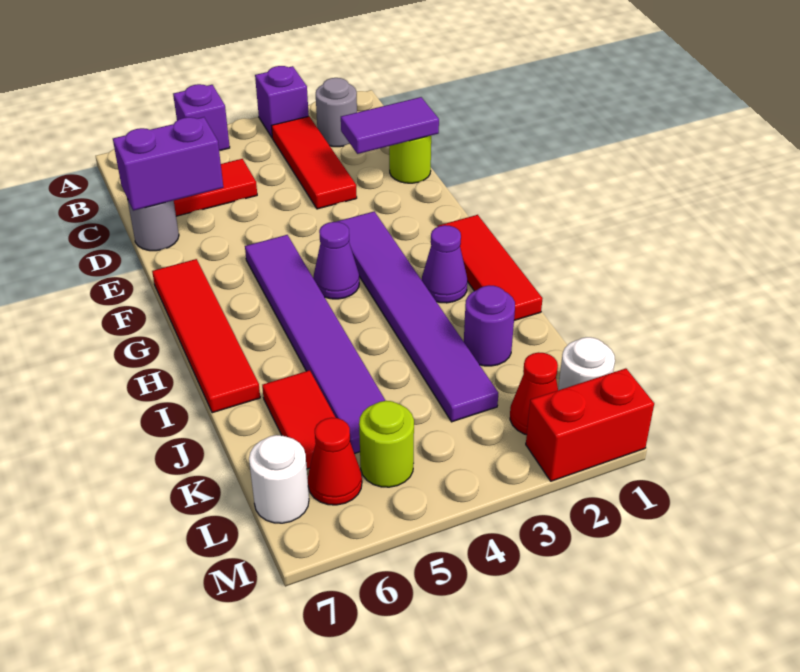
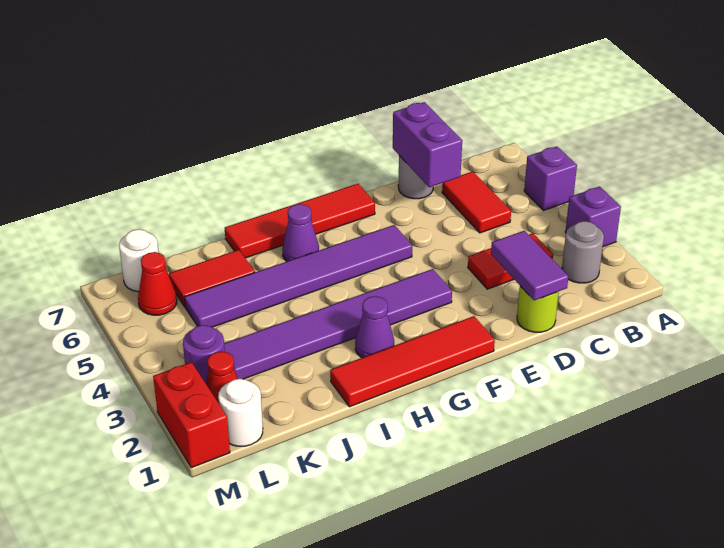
red tile B3:D3 level 1 -> red tile C3:D3 level 1
red tile G1:I1 level 1 -> red tile F1:I1 level 1
purple cone G4 level 1 -> purple cone H6 level 1
purple round brick J2 level 1 -> purple round brick L3 level 1
lime round brick L5 level 1 -> none

